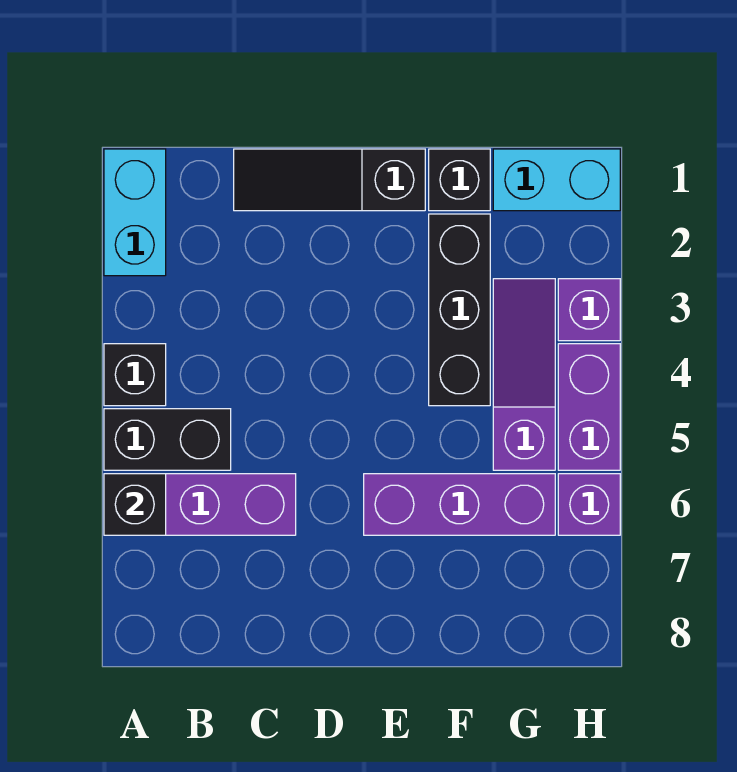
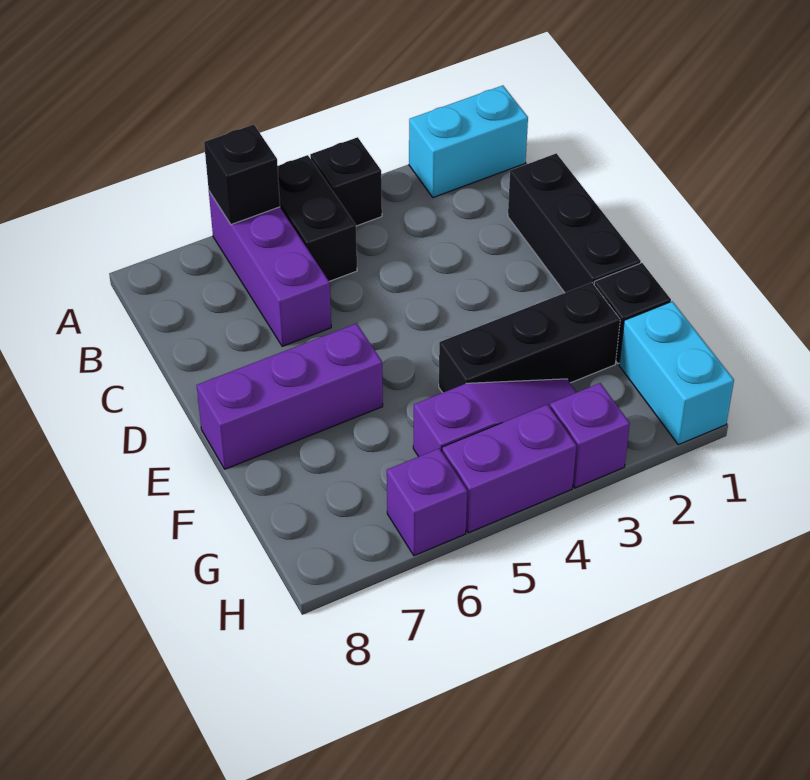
black slope C1:E1 level 1 top E -> black brick C1:E1 level 1
purple brick E6:G6 level 1 -> purple brick E6:E8 level 1

